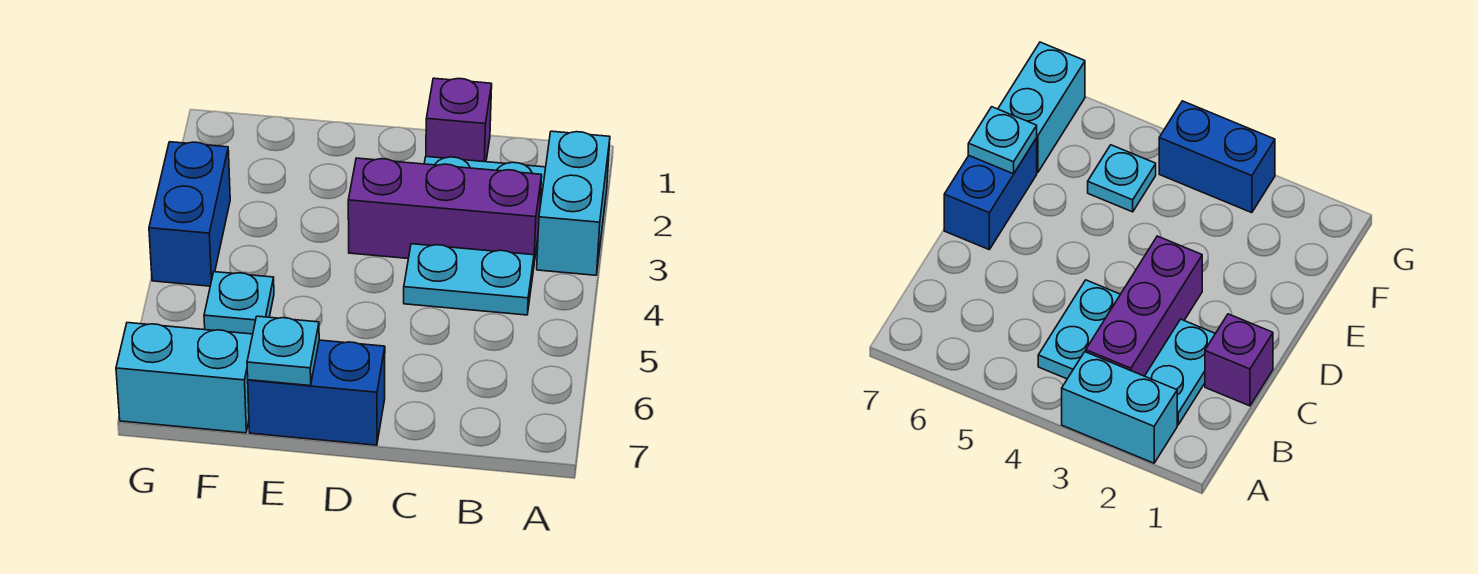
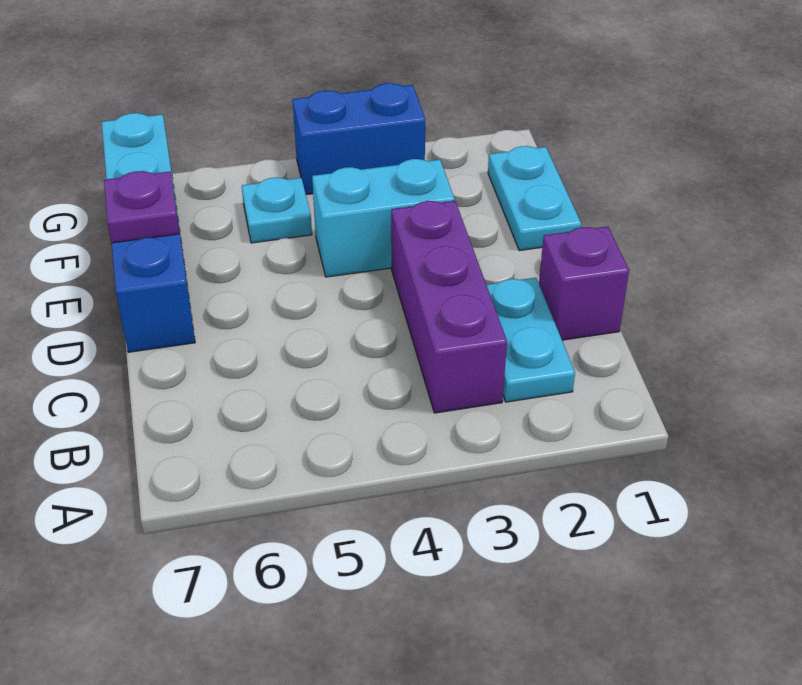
cyan brick A2:A3 level 1 -> cyan brick E3:E4 level 1
cyan plate B4:C4 level 1 -> cyan plate E1:F1 level 1
cyan plate E7 level 2 -> purple plate E7 level 2

